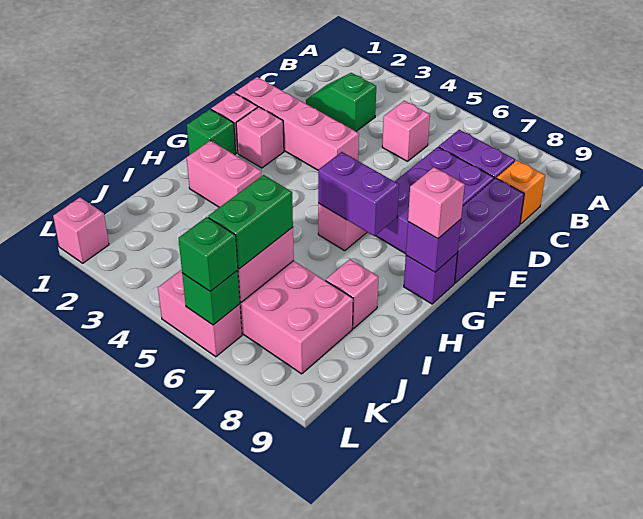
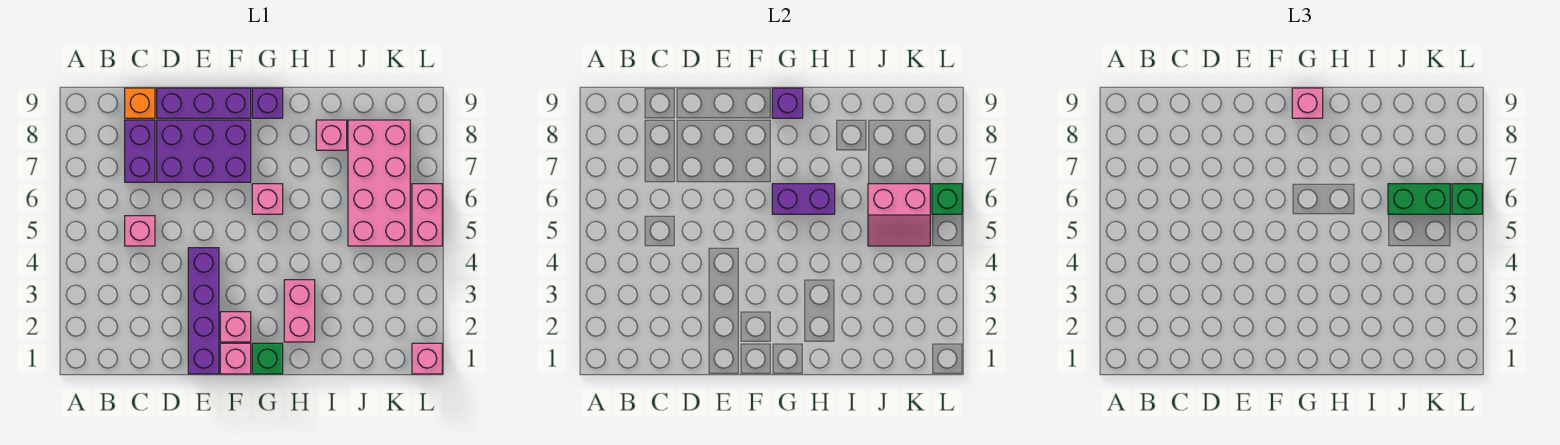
green slope C2:C3 level 1 top 3 -> none
pink brick E1:E4 level 1 -> purple brick E1:E4 level 1
purple brick G6:G7 level 2 -> purple brick G6:H6 level 2

